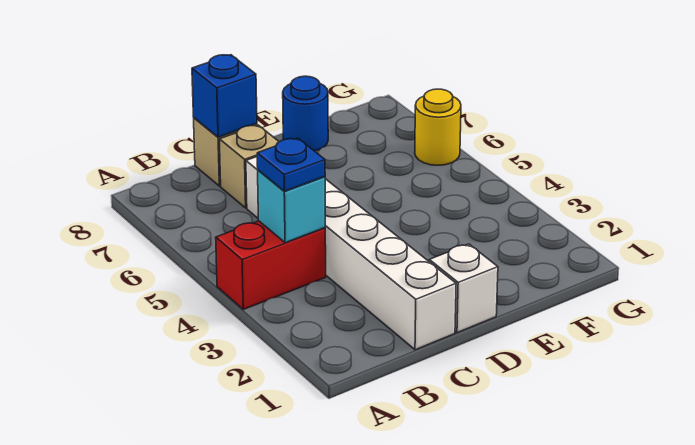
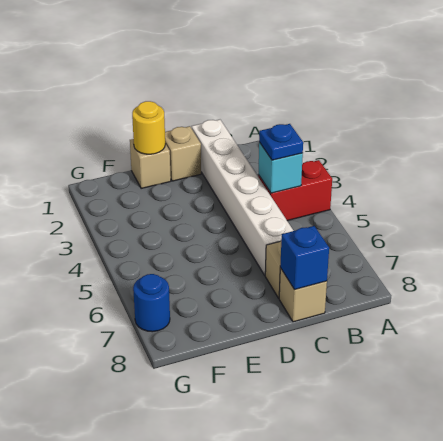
white brick D1 level 1 -> tan brick D1 level 1
none -> tan brick E1 level 1
blue round brick E8 level 1 -> blue round brick G7 level 1
yellow round brick G6 level 1 -> yellow round brick E1 level 2

